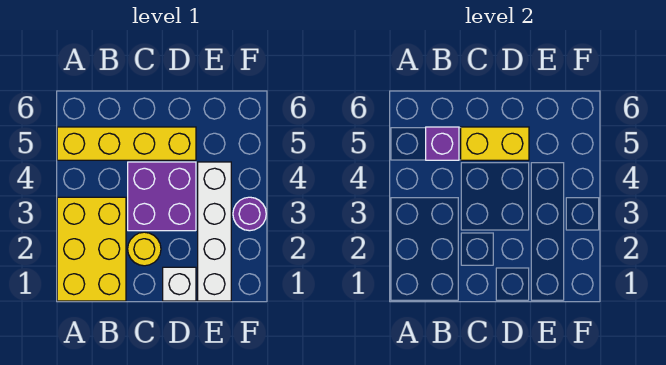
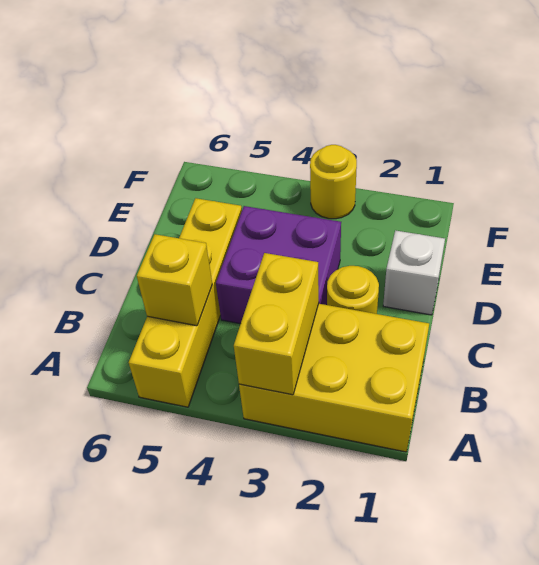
purple brick B5 level 2 -> yellow brick B5 level 2
yellow brick C5:D5 level 2 -> yellow brick A3:B3 level 2
white brick E1:E4 level 1 -> none
purple round brick F3 level 1 -> yellow round brick F3 level 1

